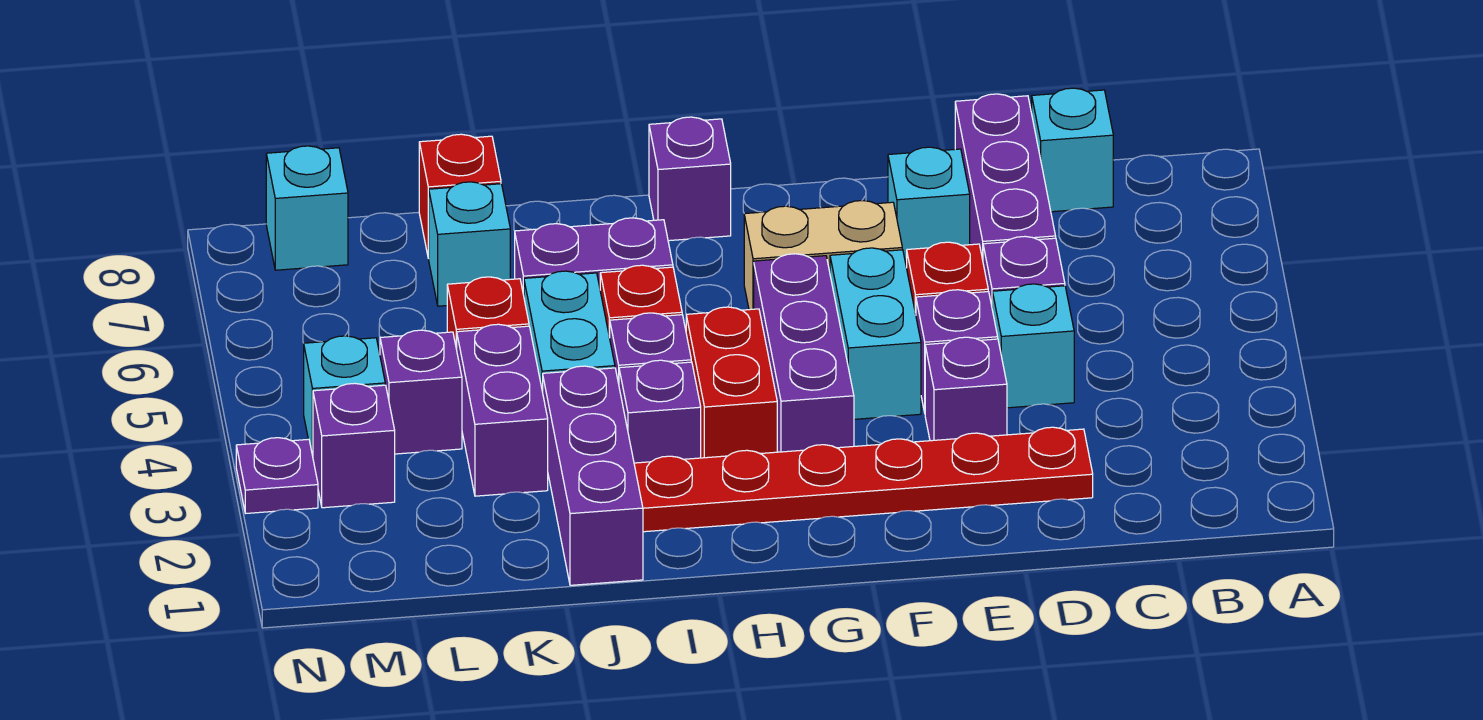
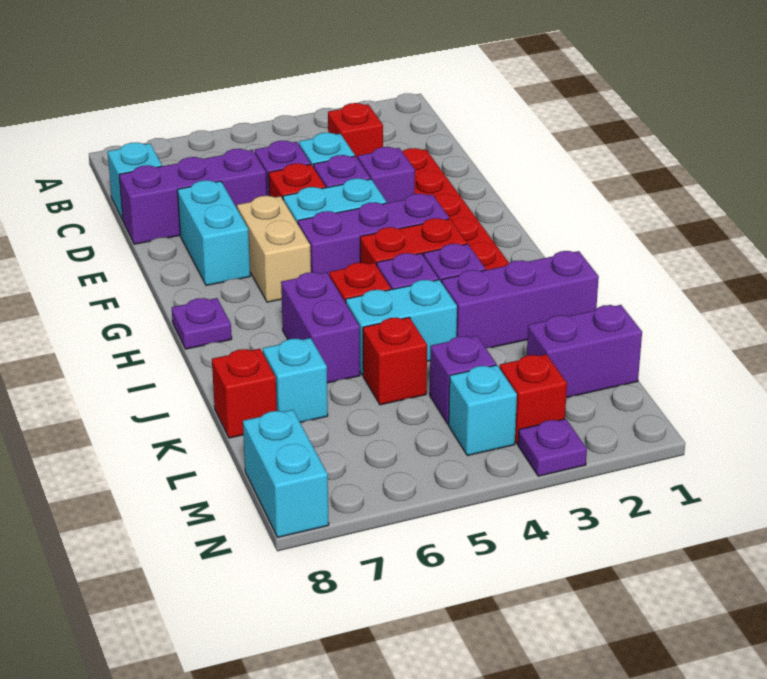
none -> red brick C3 level 1
cyan brick E7 level 1 -> cyan brick E7:F7 level 1
purple brick H8 level 1 -> purple plate H8 level 1
purple brick K3:K4 level 1 -> purple brick L1:L2 level 1
purple brick M3 level 1 -> red brick M3 level 1
cyan brick M8 level 1 -> cyan brick M8:N8 level 1

